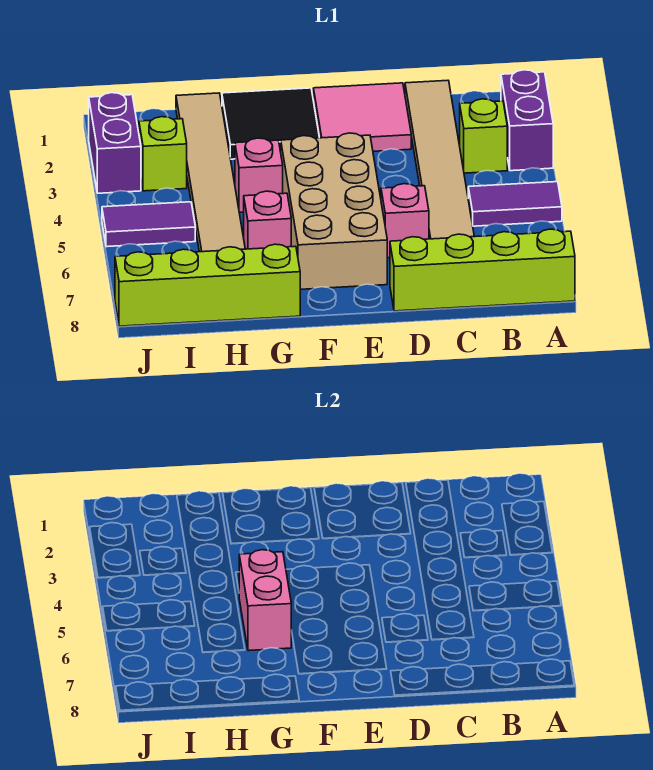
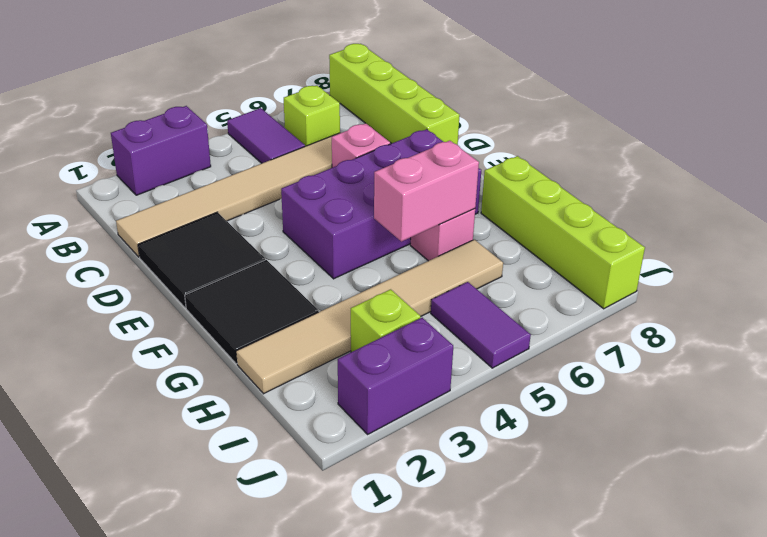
lime brick B3 level 1 -> lime brick B6 level 1
pink tile D1:E2 level 1 -> black tile D1:E2 level 1
tan brick E4:F7 level 1 -> purple brick E4:F7 level 1
pink brick G4 level 1 -> none

